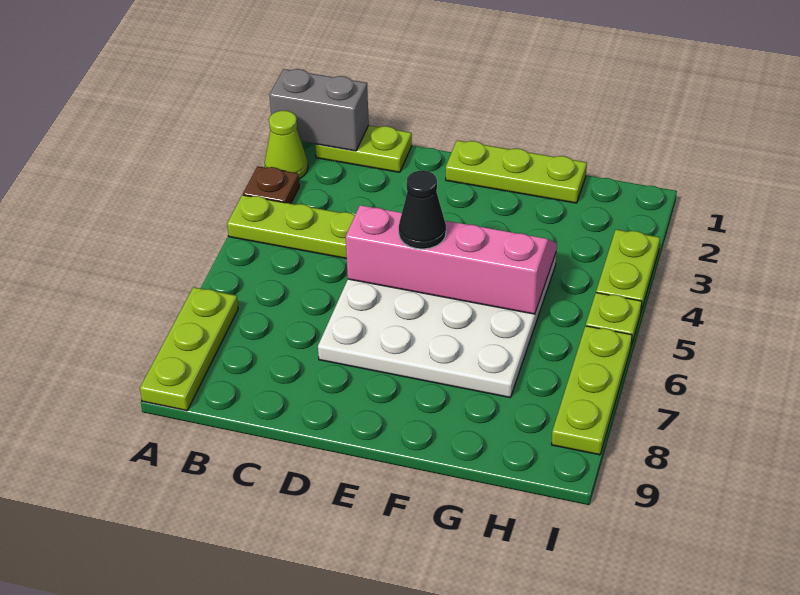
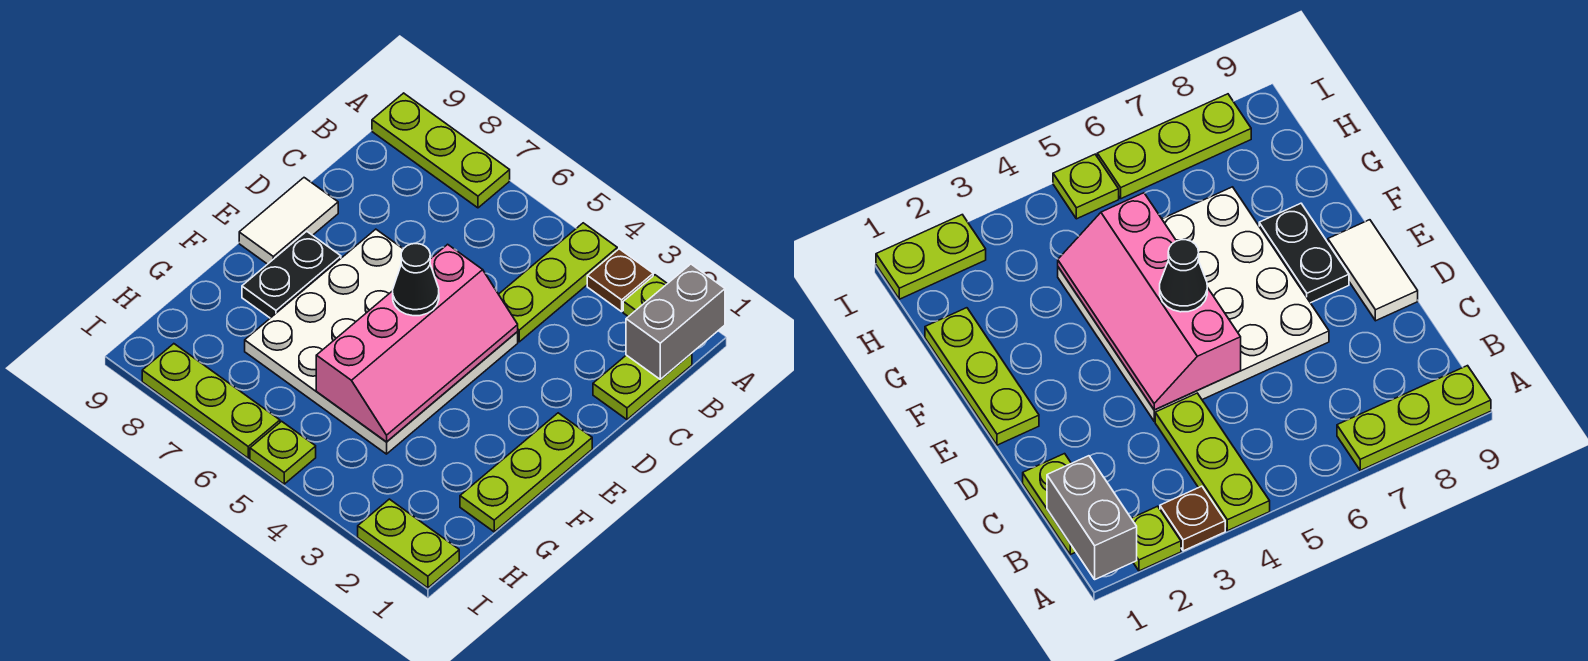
lime cone A2 level 1 -> lime plate A2 level 1
none -> white tile D9:E9 level 1
none -> black plate E8:F8 level 1
lime plate I3:I4 level 1 -> lime plate I1:I2 level 1

